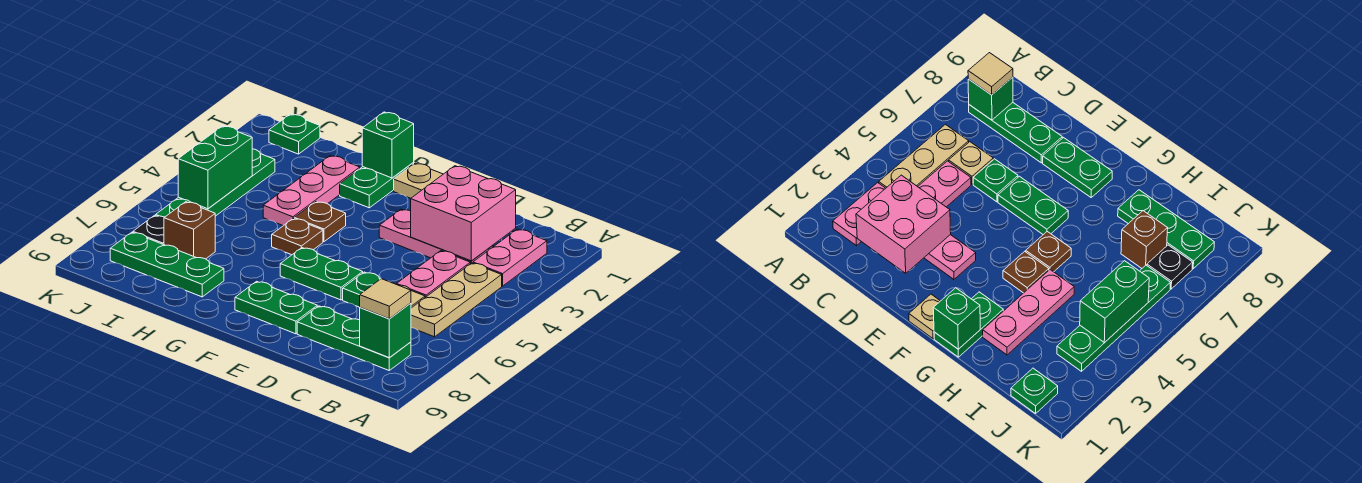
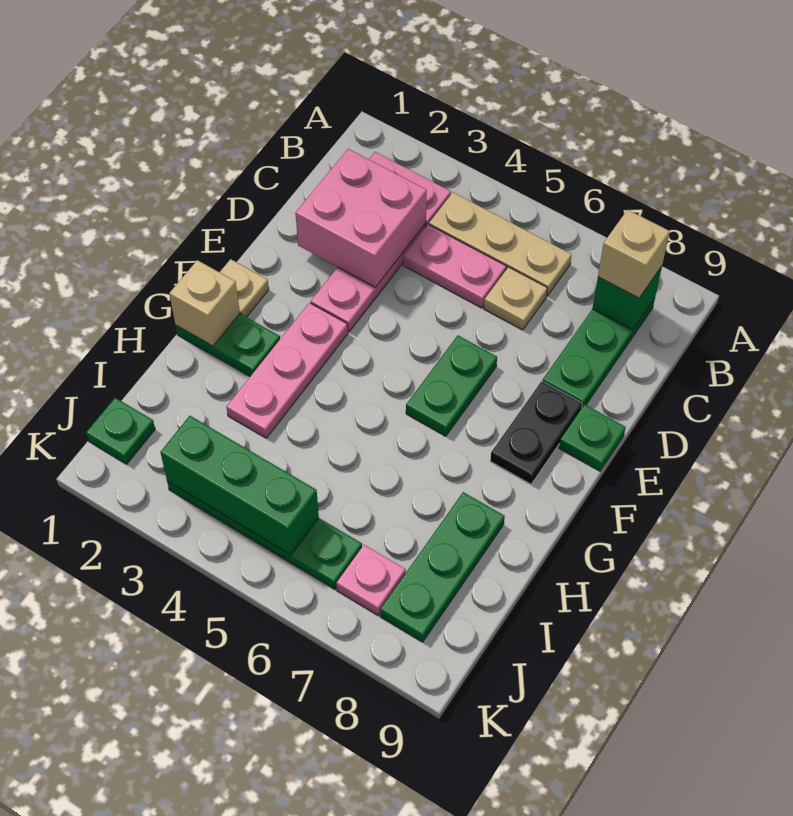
tan tile B8 level 3 -> tan brick B8 level 3
green plate D6 level 1 -> green plate E9 level 1
green plate E8:F8 level 1 -> black plate E8:F8 level 1
green brick G1 level 2 -> tan brick G1 level 2
brown plate G4 level 1 -> none
brown plate G5 level 1 -> none
pink plate H2:H4 level 1 -> pink plate F3:H3 level 1
brown brick I7 level 1 -> none
green brick J4:J5 level 2 -> green brick J3:J5 level 2
black plate J7 level 1 -> pink plate J7 level 1

